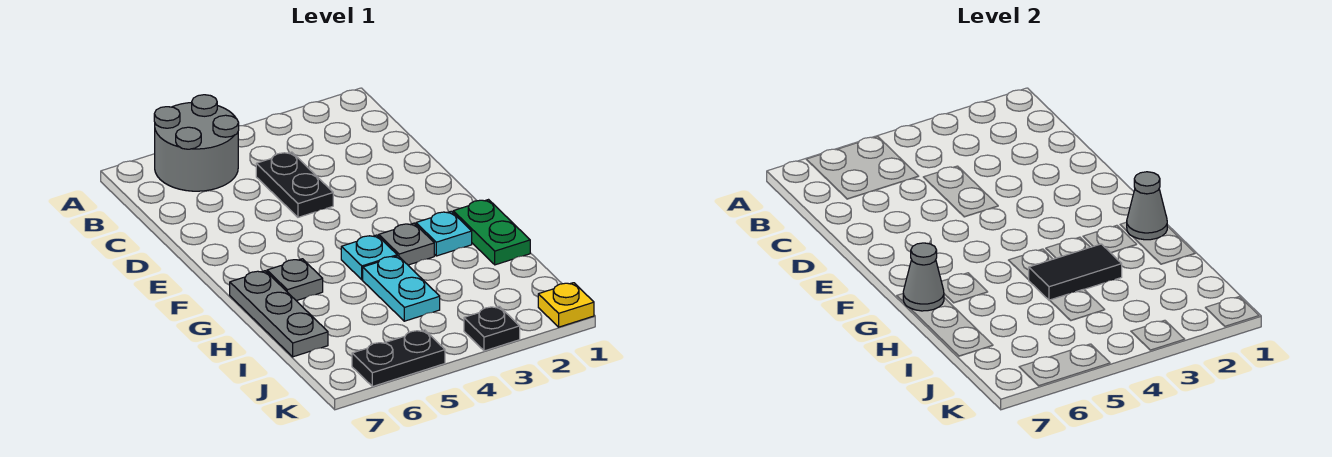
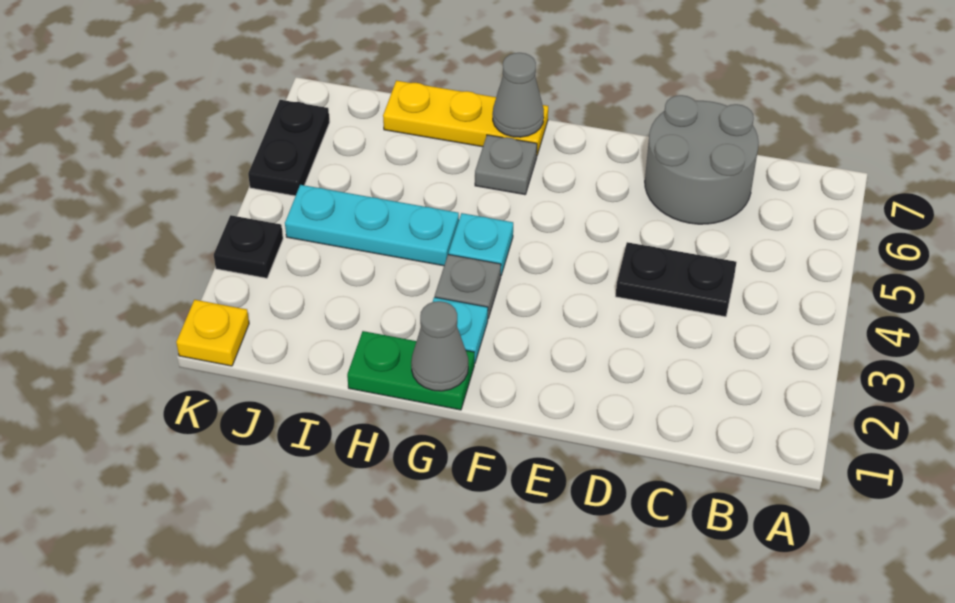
grey round brick A5:B6 level 1 -> grey round brick C6:D7 level 1
grey plate G7:I7 level 1 -> yellow plate G7:I7 level 1
black tile H3:H4 level 2 -> none
cyan plate H4:I4 level 1 -> cyan plate H4:J4 level 1

